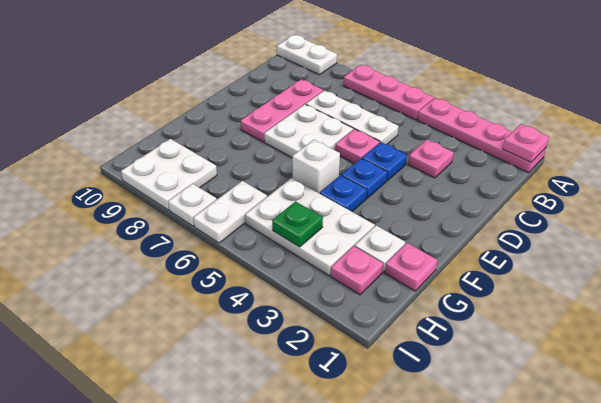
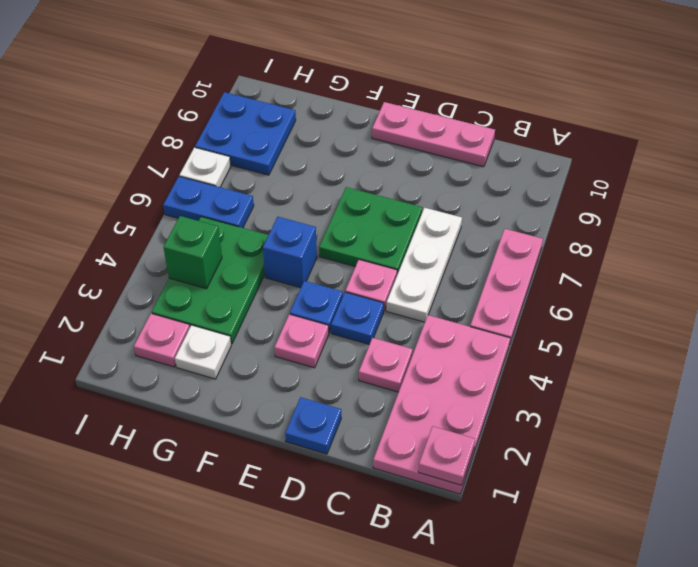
pink plate A1:A4 level 1 -> pink plate A1:B4 level 1
white plate A9:A10 level 1 -> none
pink plate C8:E8 level 1 -> pink plate C10:E10 level 1
white plate D6:E7 level 1 -> green plate D6:E7 level 1
blue plate F4 level 1 -> blue plate D1 level 1
white brick F5 level 1 -> blue brick F5 level 1
pink plate G1 level 1 -> pink plate E3 level 1
white plate G3:H5 level 1 -> green plate G3:H5 level 1
green plate H4 level 2 -> green brick H4 level 2
white plate H6:I6 level 1 -> blue plate H6:I6 level 1
white plate H8:I9 level 1 -> blue plate H8:I9 level 1

